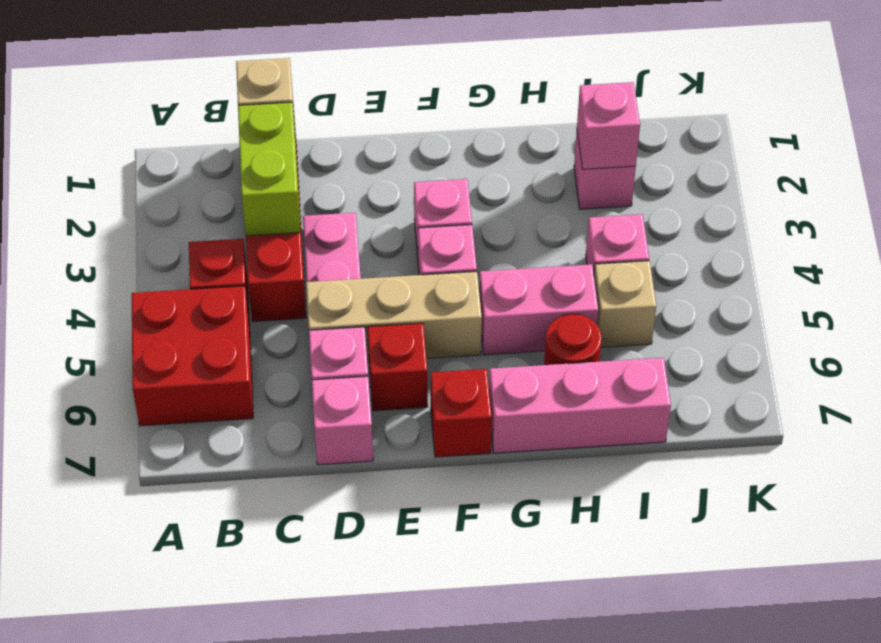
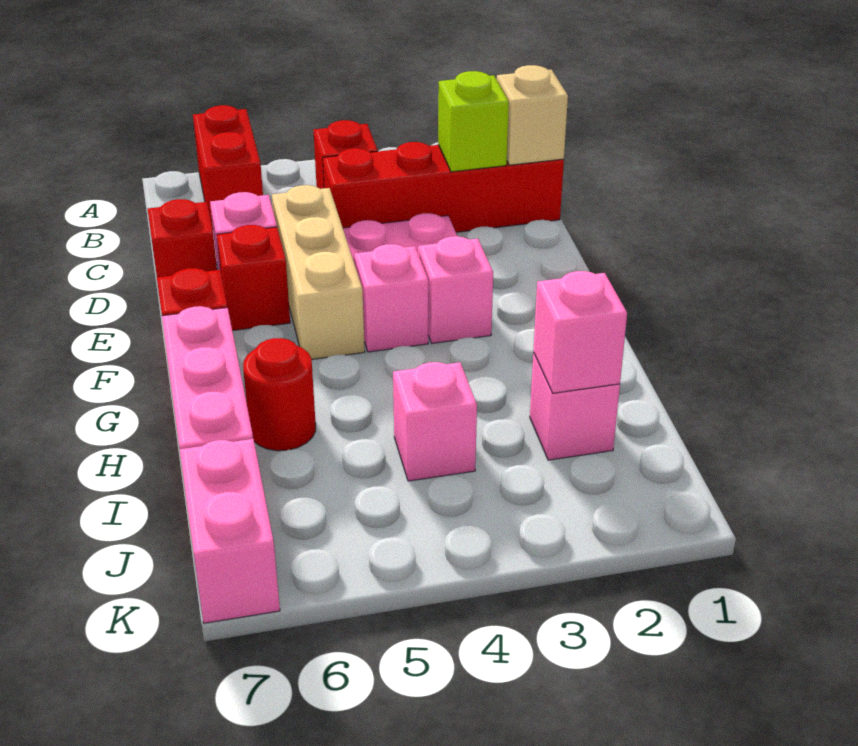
red brick A5:B6 level 1 -> red brick A6:B6 level 1
lime brick C2:C3 level 2 -> lime brick C2 level 2
pink brick D7 level 1 -> red brick D7 level 1
pink brick G5:H5 level 1 -> pink brick J7:K7 level 1
tan brick I5 level 1 -> none

